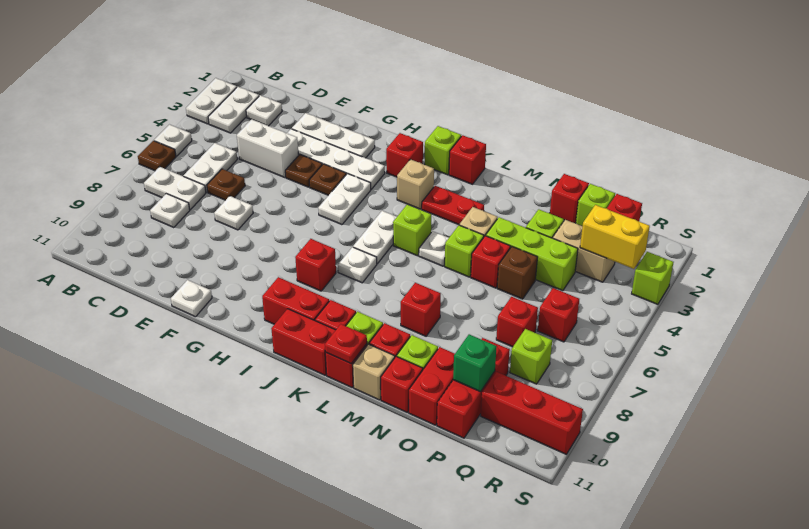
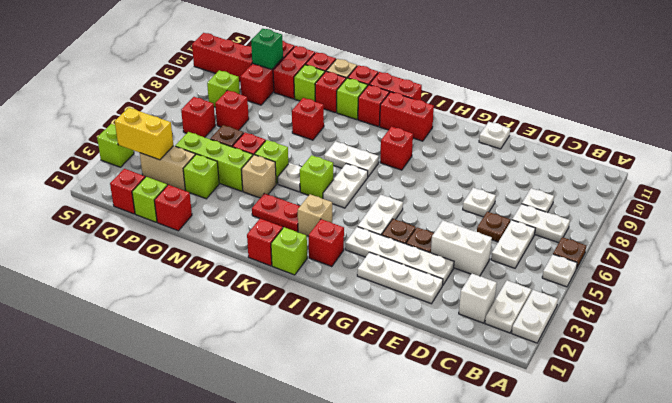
white plate C2 level 1 -> white brick C2 level 1
white plate J7 level 1 -> white plate J7:K7 level 1
red plate L11 level 2 -> none

